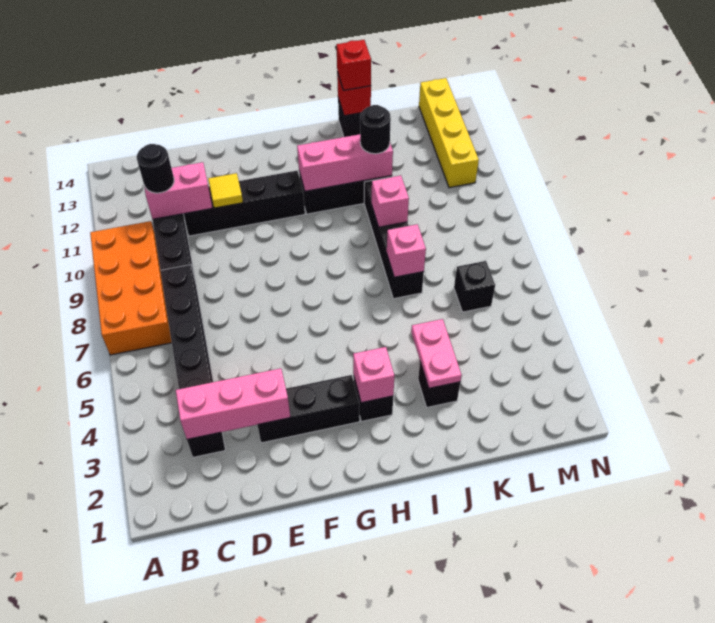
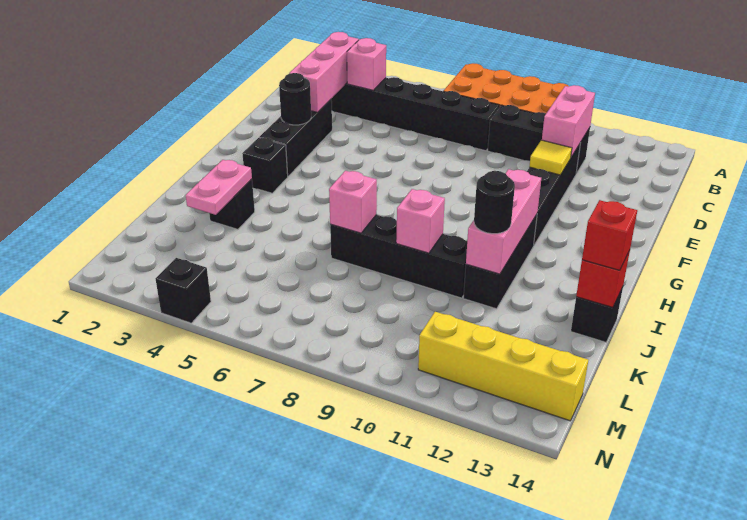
black round brick C11 level 3 -> black round brick F3 level 2
pink brick H3 level 2 -> pink brick C4 level 2
pink plate J3:J4 level 2 -> pink plate J3:K3 level 2
black brick L6 level 1 -> black brick N4 level 1

